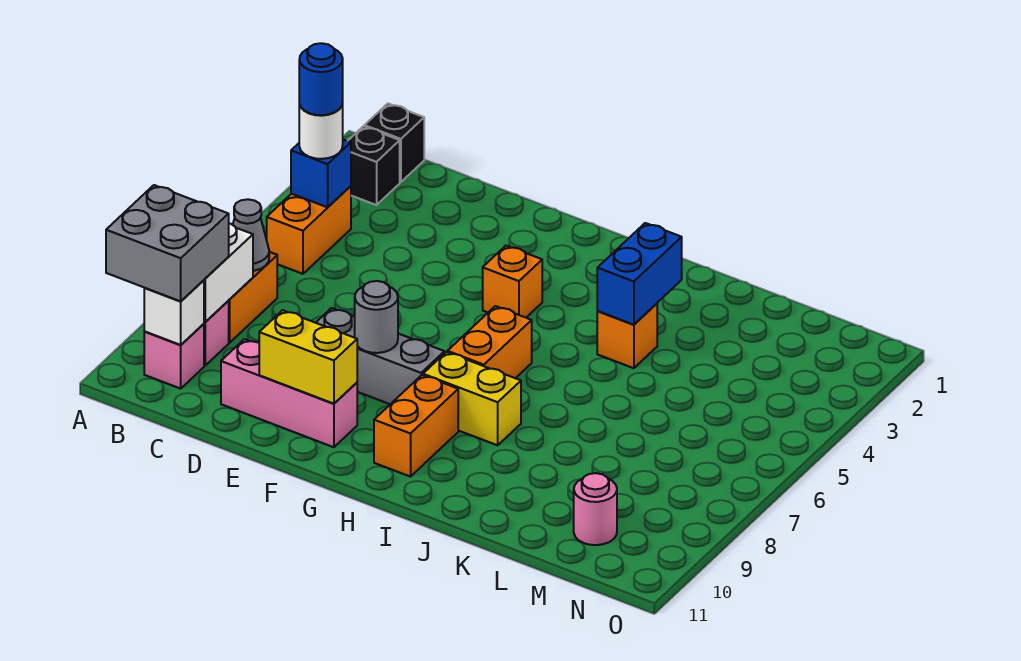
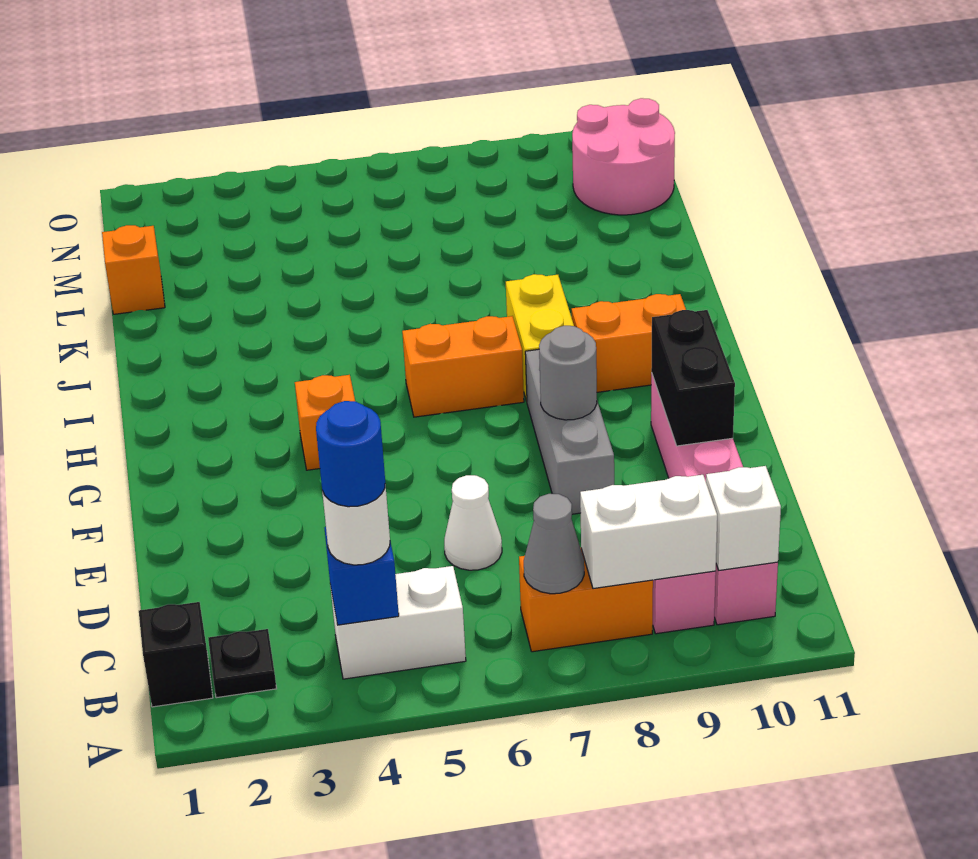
grey brick A9:B10 level 3 -> none
black brick B2 level 1 -> black plate B2 level 1
orange brick B4:B5 level 1 -> white brick B4:B5 level 1
none -> white cone D6 level 1
yellow brick E10:F10 level 2 -> black brick E10:F10 level 2
blue brick J3:J4 level 2 -> none
orange brick J4 level 1 -> orange brick L1 level 1
pink round brick M10 level 1 -> pink round brick M10:N11 level 1

